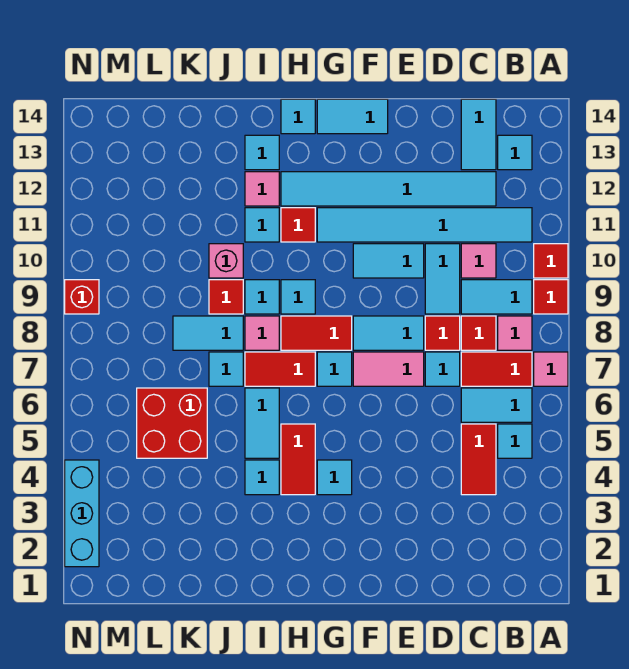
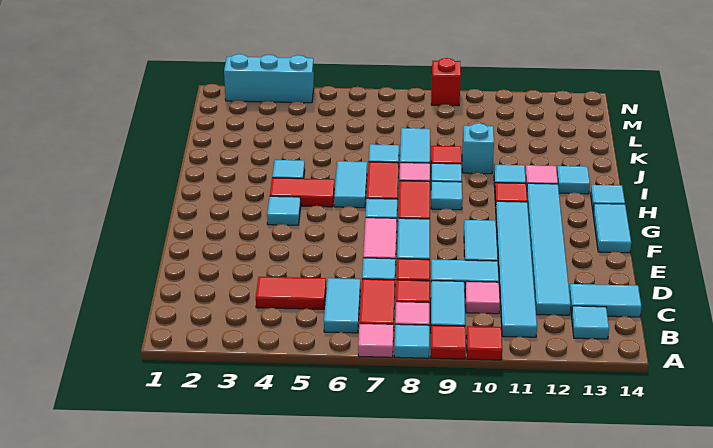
cyan tile B5 level 1 -> cyan tile A8 level 1
cyan tile I5:I6 level 1 -> cyan tile H6:I6 level 1
pink brick J10 level 1 -> cyan brick J10 level 1
red brick K5:L6 level 1 -> none

